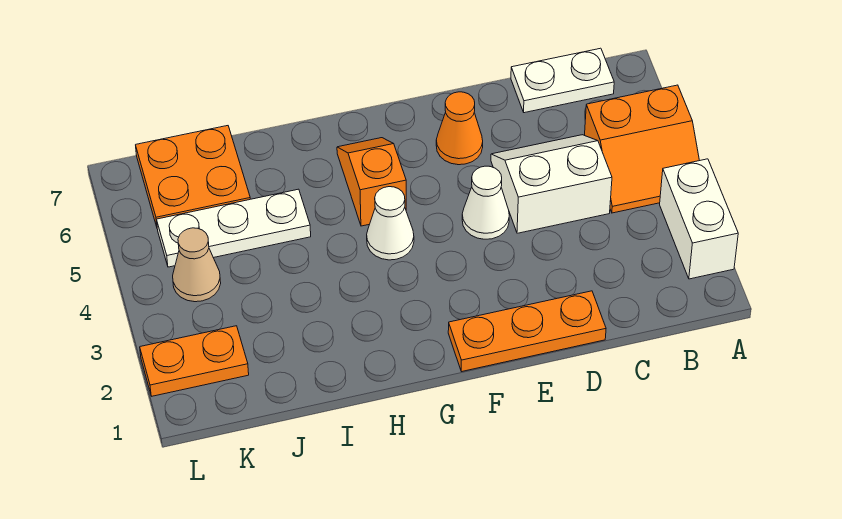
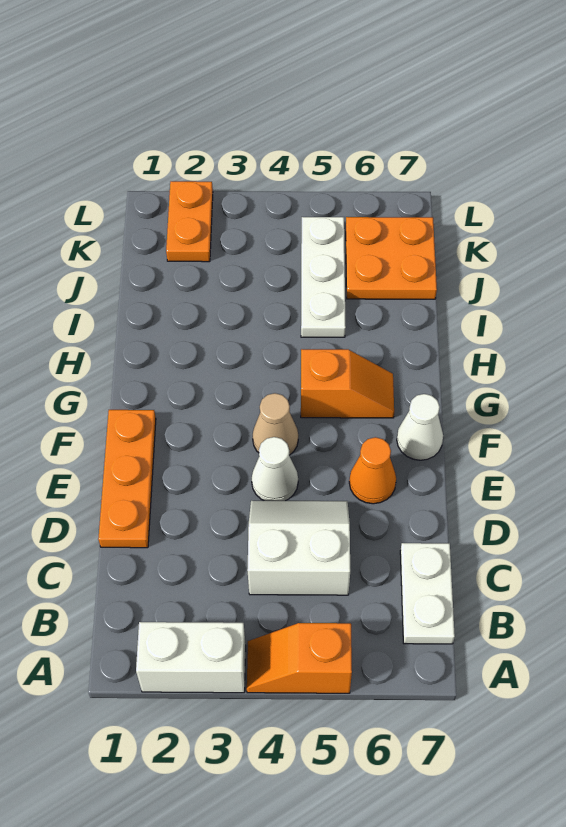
orange slope A4:B5 level 1 top 5 -> orange slope A4:A5 level 1 top 5
white slope C4:D5 level 1 top 4 -> white slope C4:D5 level 1 top C
white cone G4 level 1 -> white cone F7 level 1
tan cone K4 level 1 -> tan cone F4 level 1

